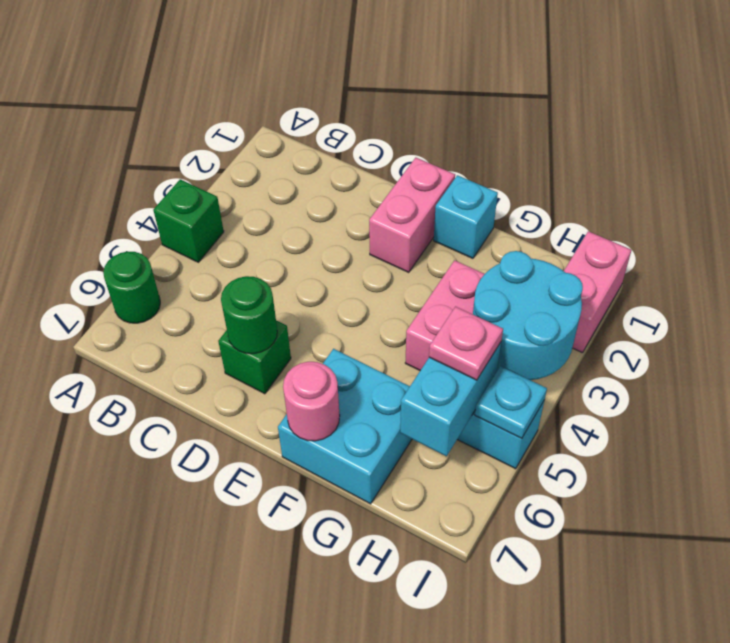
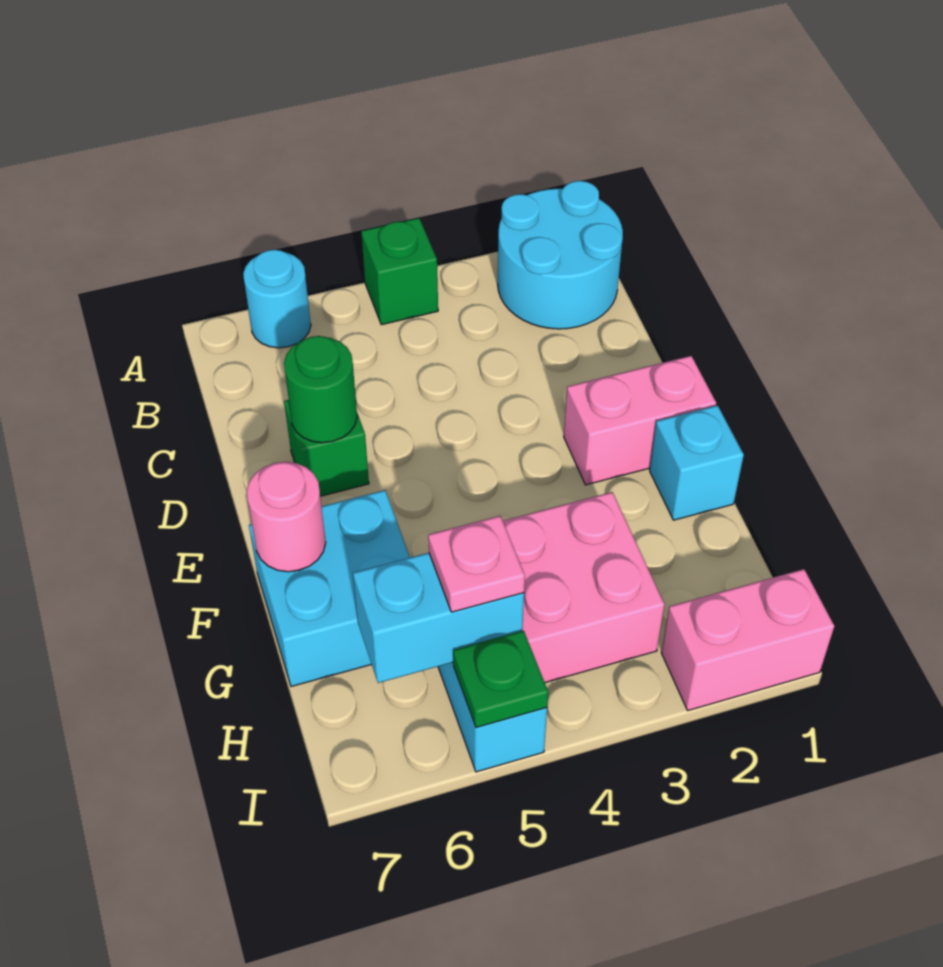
green round brick A6 level 1 -> cyan round brick A6 level 1
cyan round brick H3:I4 level 2 -> cyan round brick A1:B2 level 1
cyan plate I5 level 2 -> green plate I5 level 2

